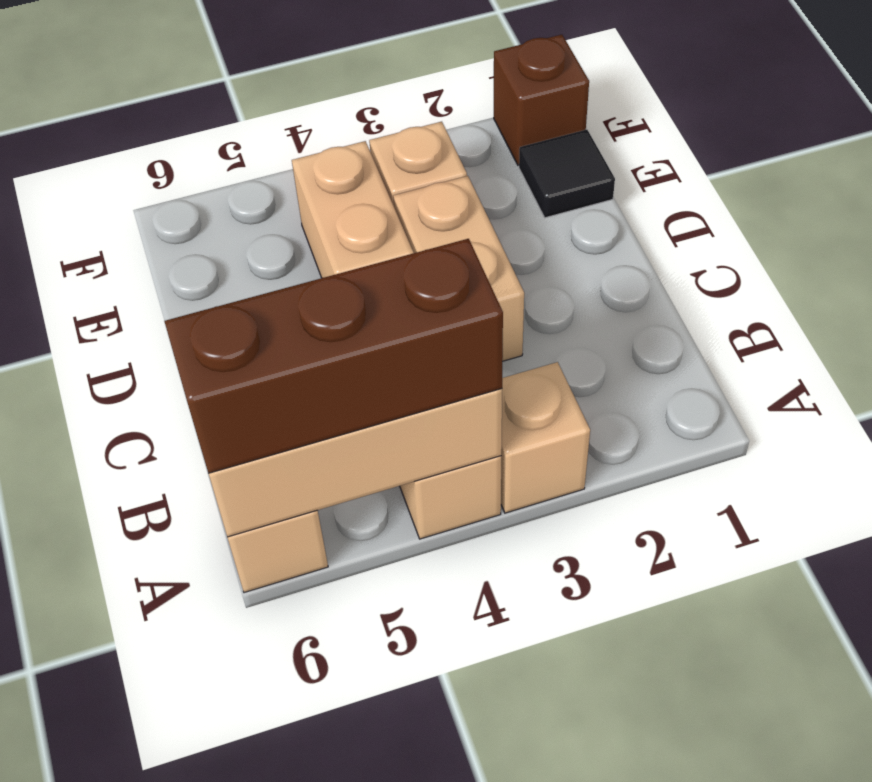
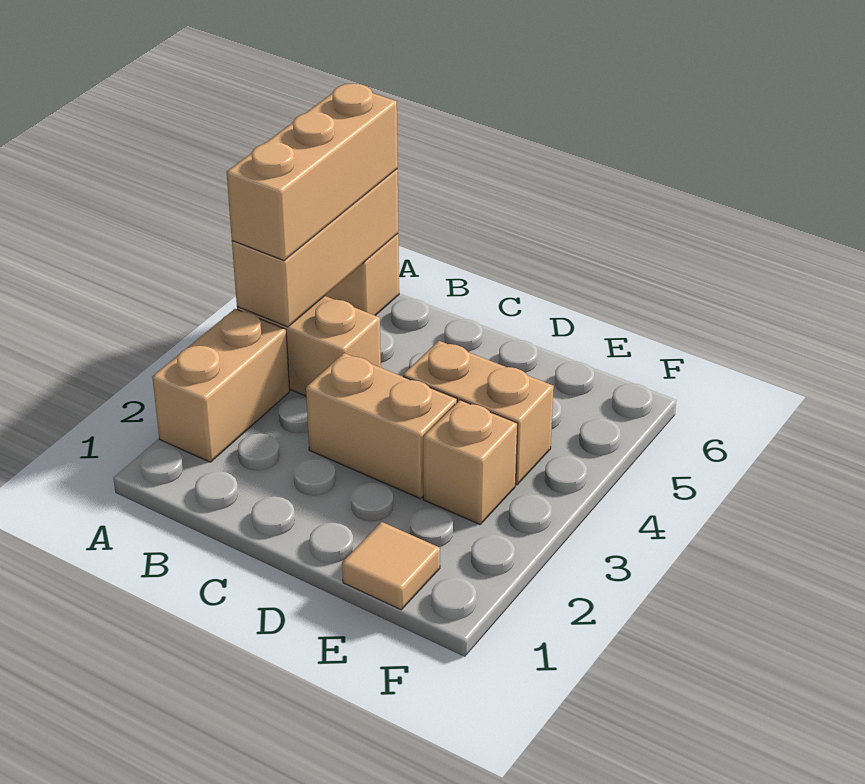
tan brick A3 level 1 -> tan brick A2:A3 level 1
brown brick A4:A6 level 3 -> tan brick A4:A6 level 3
black tile E1 level 1 -> tan tile E1 level 1
brown brick F1 level 1 -> none

